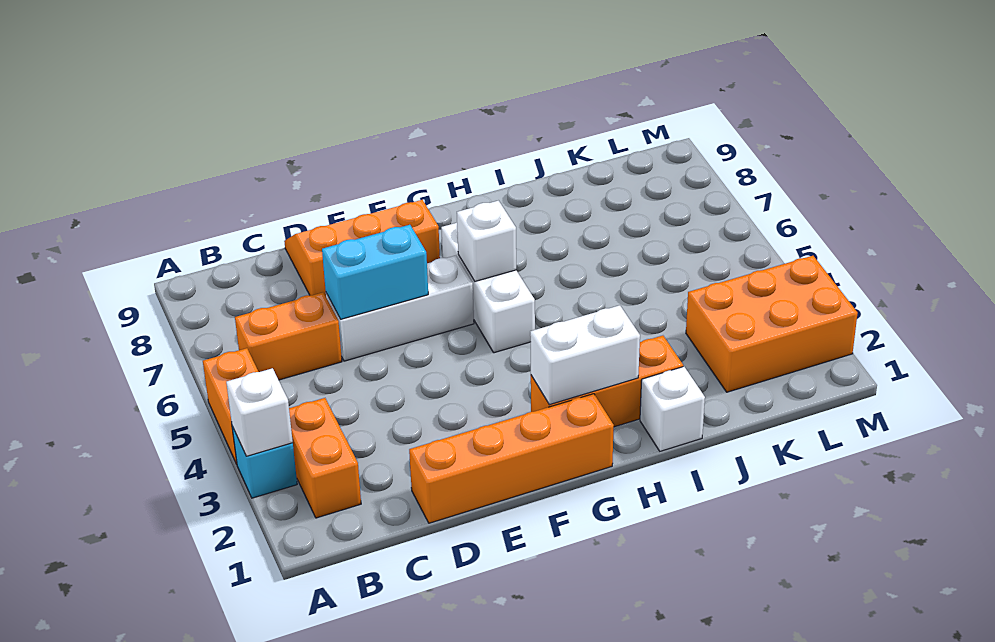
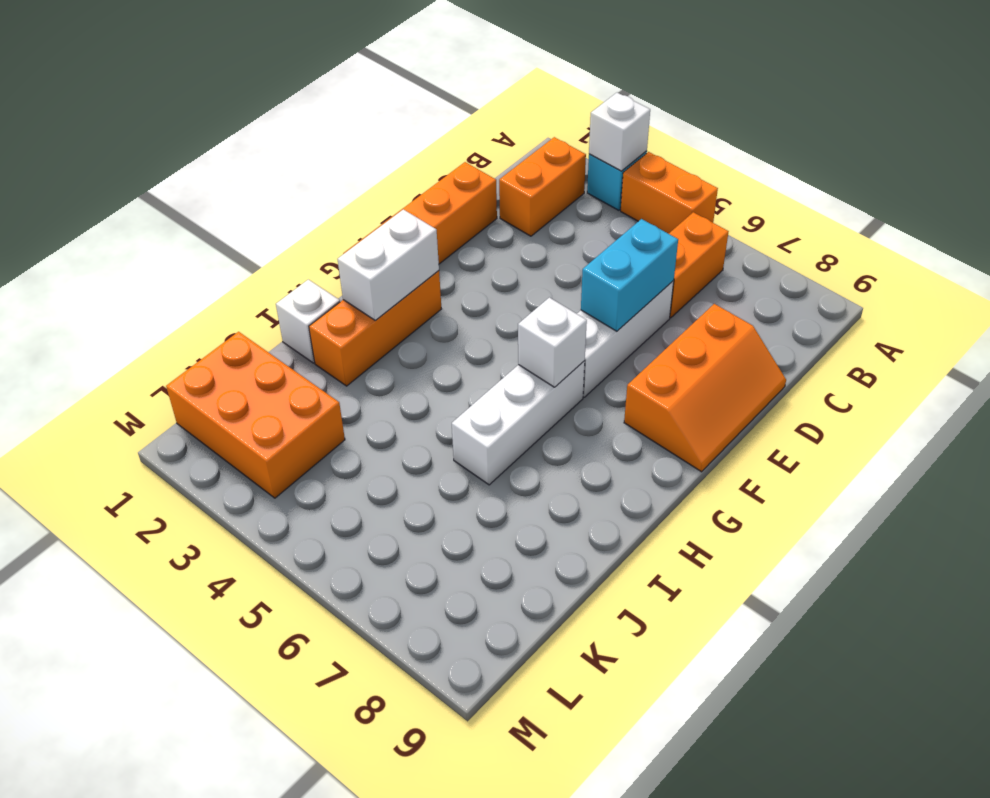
orange brick B2:B3 level 1 -> orange brick B2:C2 level 1
white brick G5:G7 level 1 -> white brick G6:I6 level 1
orange brick K2:M3 level 1 -> orange brick K1:L3 level 1

